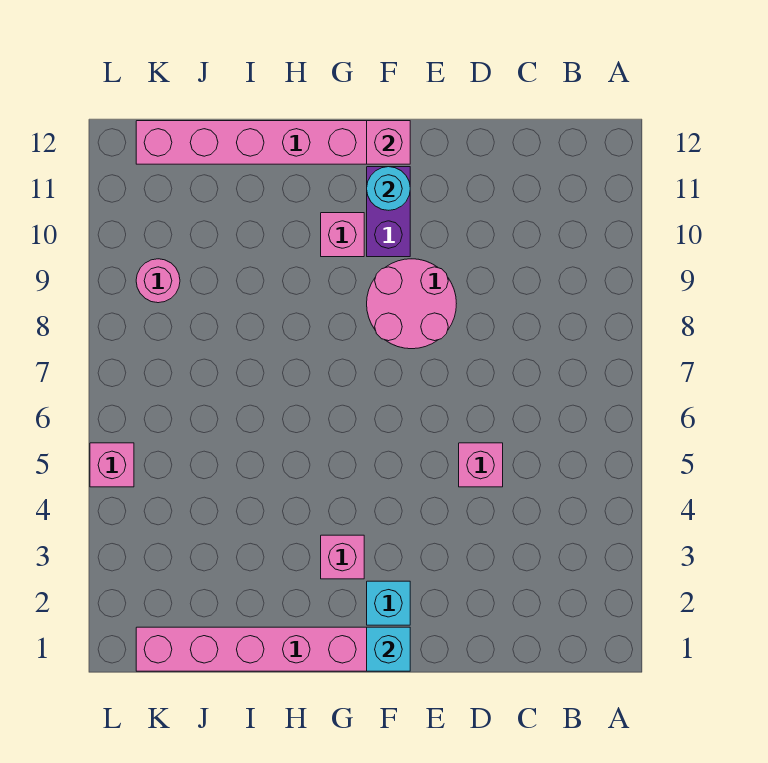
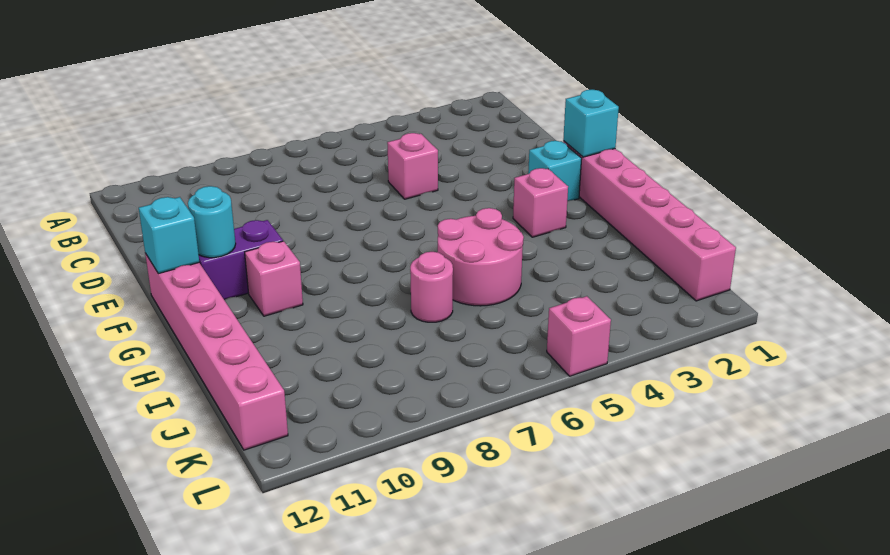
pink round brick E8:F9 level 1 -> pink round brick H5:I6 level 1
pink brick F12 level 2 -> cyan brick F12 level 2
pink round brick K9 level 1 -> pink round brick I7 level 1

